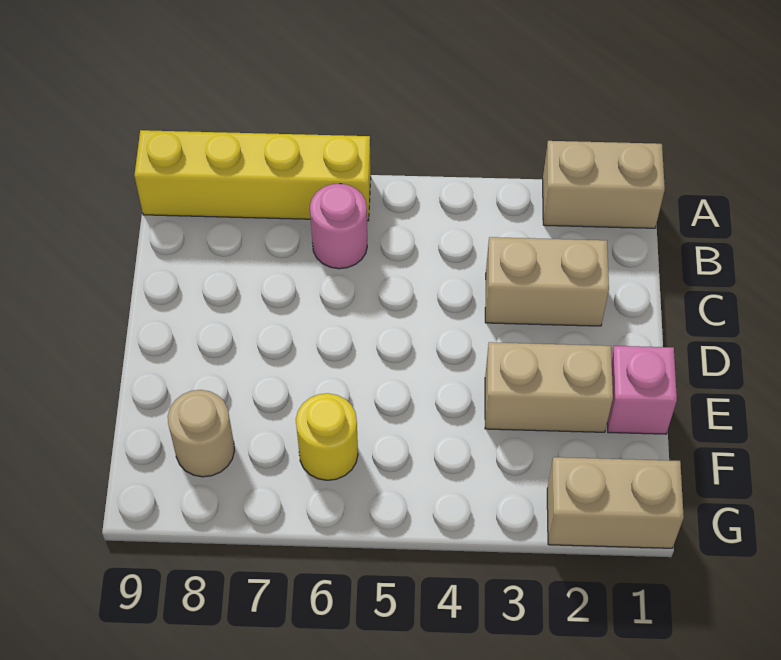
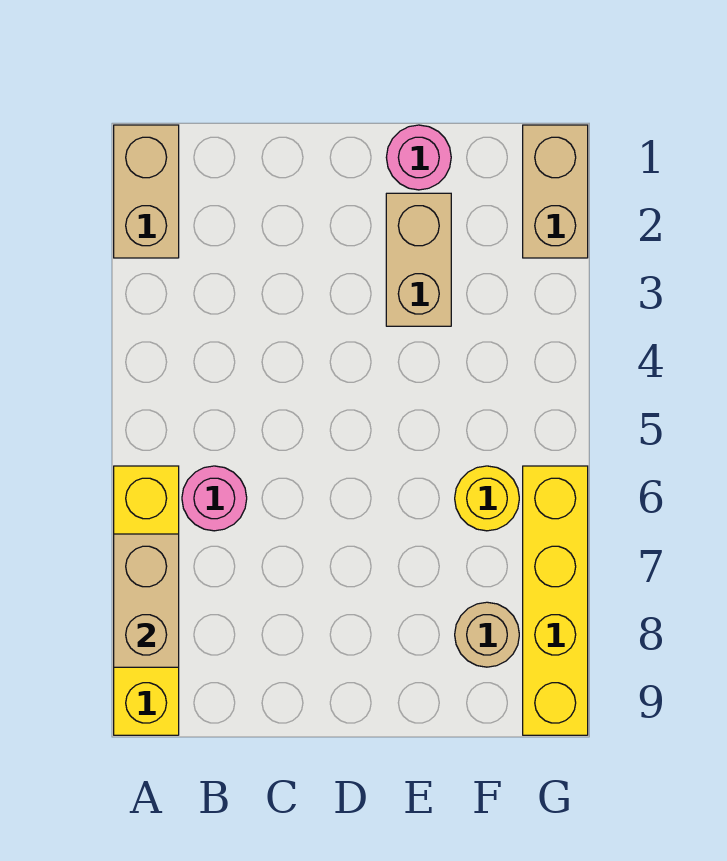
tan brick C2:C3 level 1 -> tan brick A7:A8 level 2
pink brick E1 level 1 -> pink round brick E1 level 1
none -> yellow brick G6:G9 level 1

